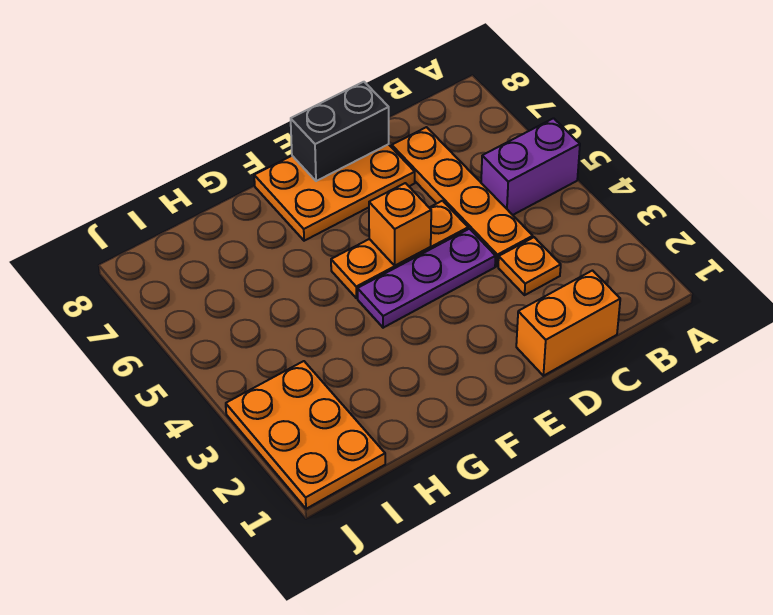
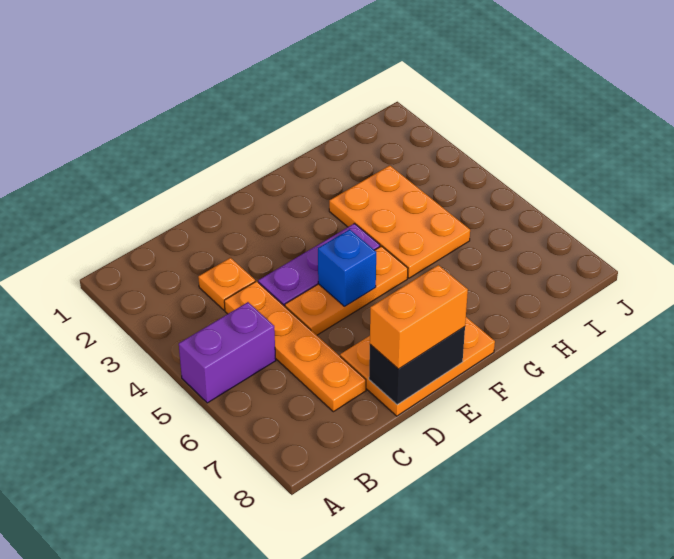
orange brick C1:D1 level 1 -> orange brick D8:E8 level 3
orange brick E5 level 2 -> blue brick E5 level 2
orange plate I1:J3 level 1 -> orange plate G3:H5 level 1

